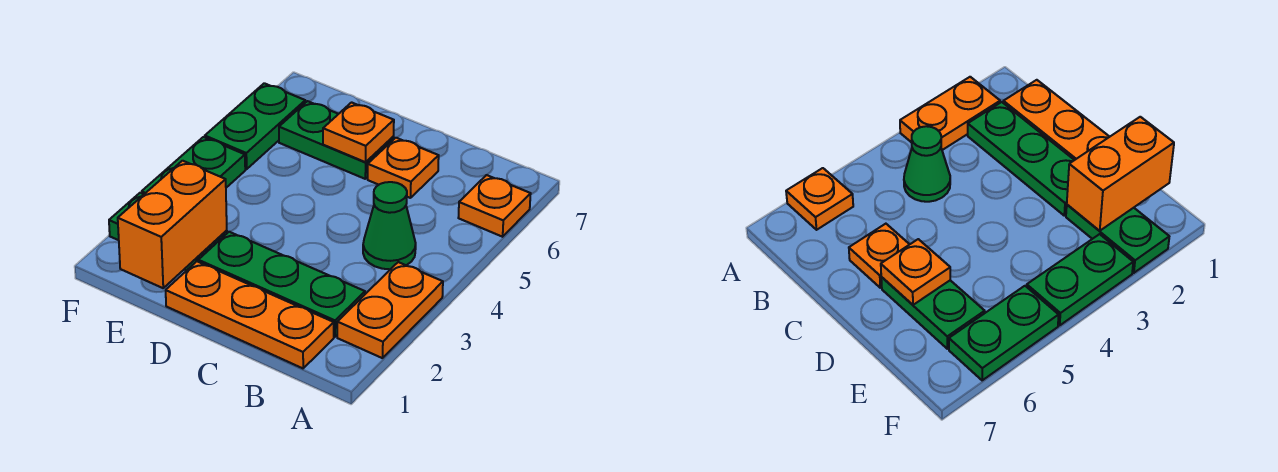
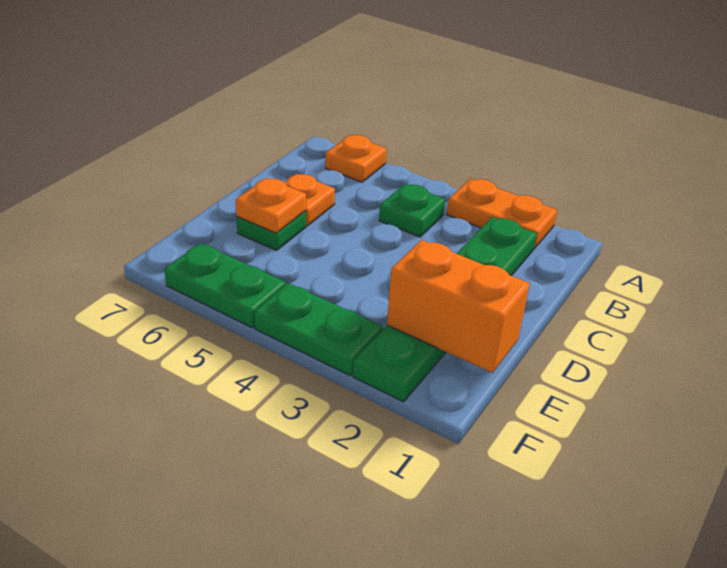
orange plate B1:D1 level 1 -> none
green cone B4 level 1 -> green plate B4 level 1
green plate D6:E6 level 1 -> green plate D6 level 1

